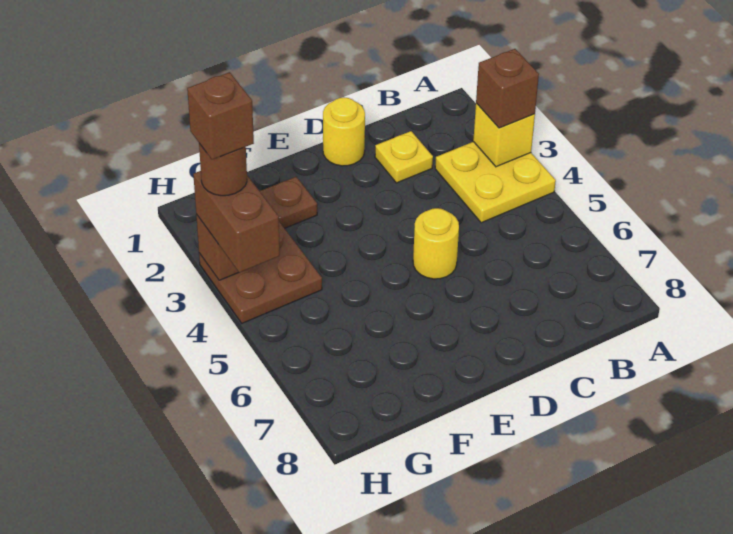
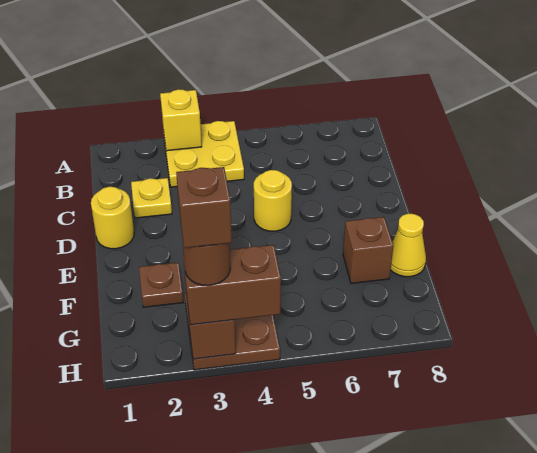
brown brick A3 level 3 -> brown brick F7 level 1
none -> yellow cone F8 level 1

